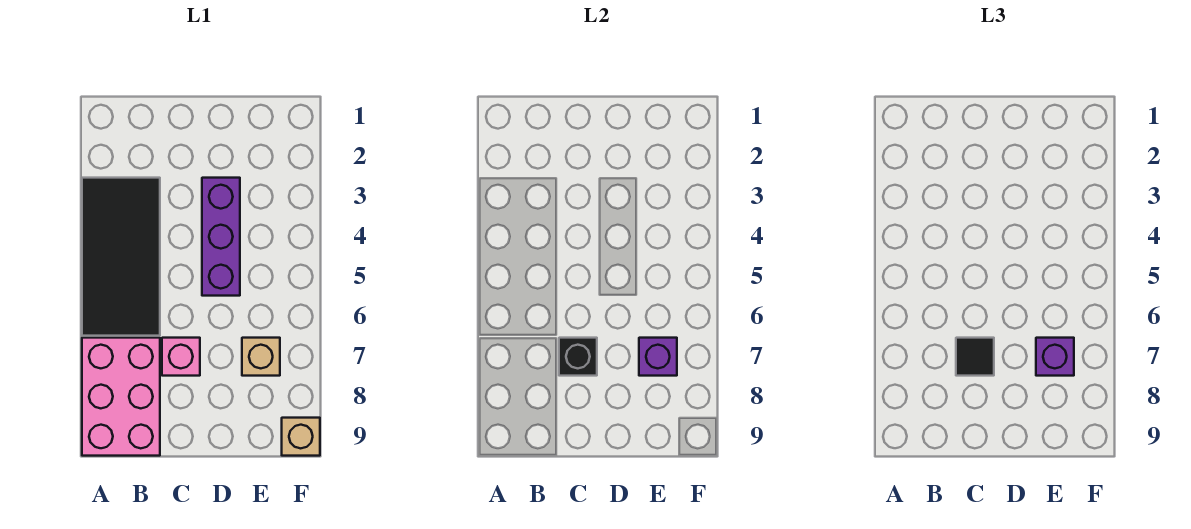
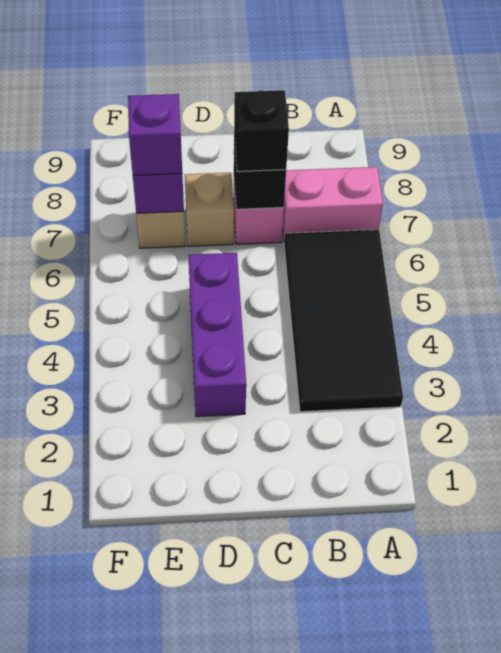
pink brick A7:B9 level 1 -> pink brick A7:B7 level 1
black tile C7 level 3 -> black brick C7 level 3
tan brick F9 level 1 -> tan brick D7 level 1

